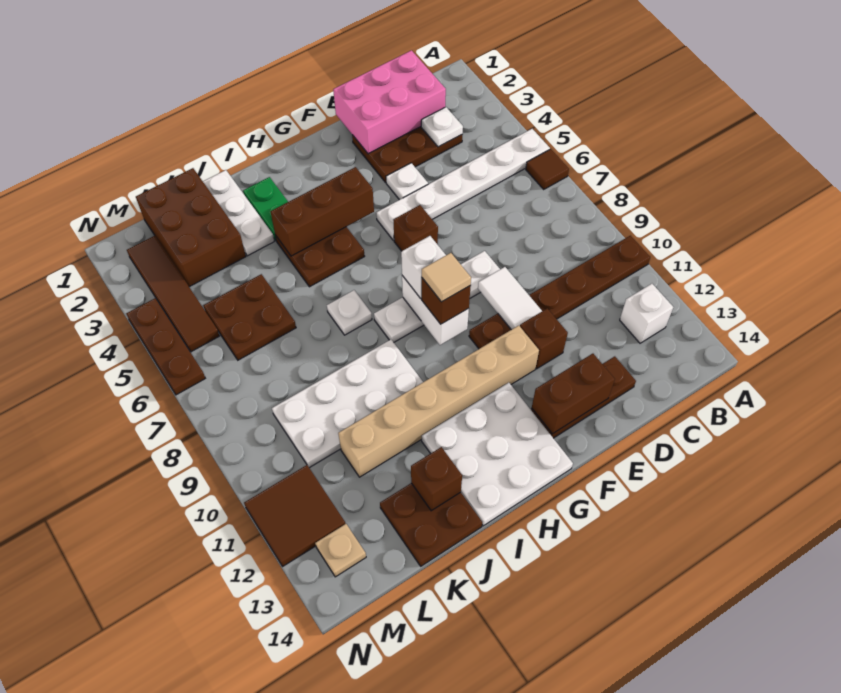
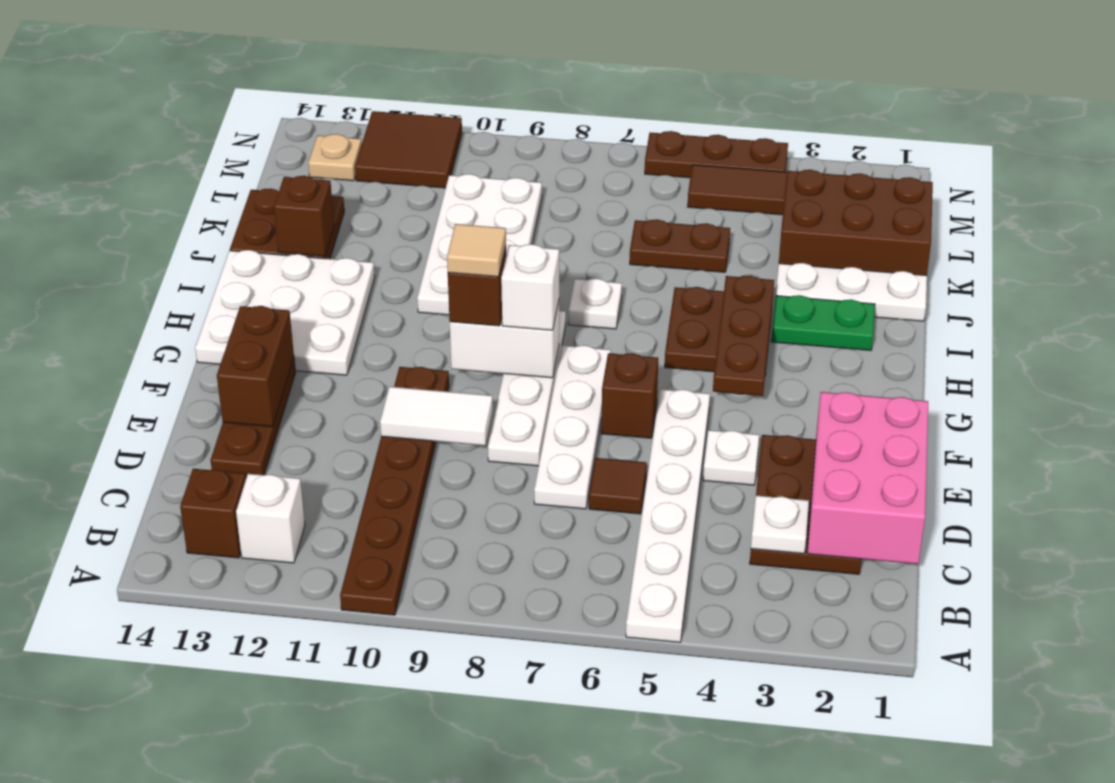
brown tile A6 level 1 -> brown tile D6 level 1
none -> white plate D7:G7 level 1
brown brick E11 level 1 -> brown brick B13 level 1
tan brick F11:K11 level 1 -> none
brown brick G4:I4 level 2 -> brown plate G4:I4 level 2
brown plate K5:L6 level 1 -> brown plate K5:K6 level 1

